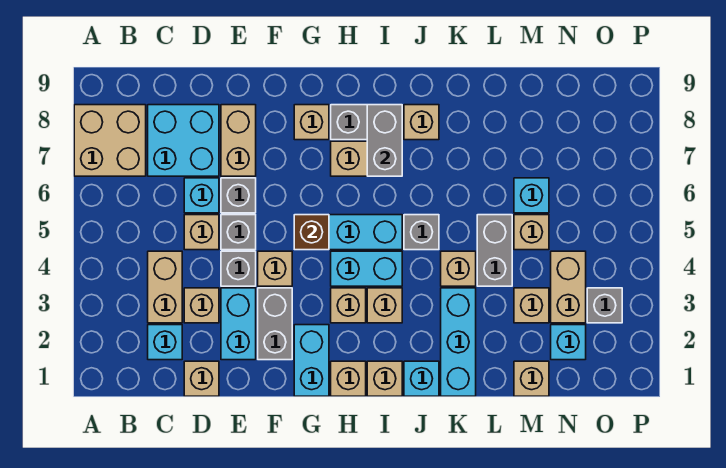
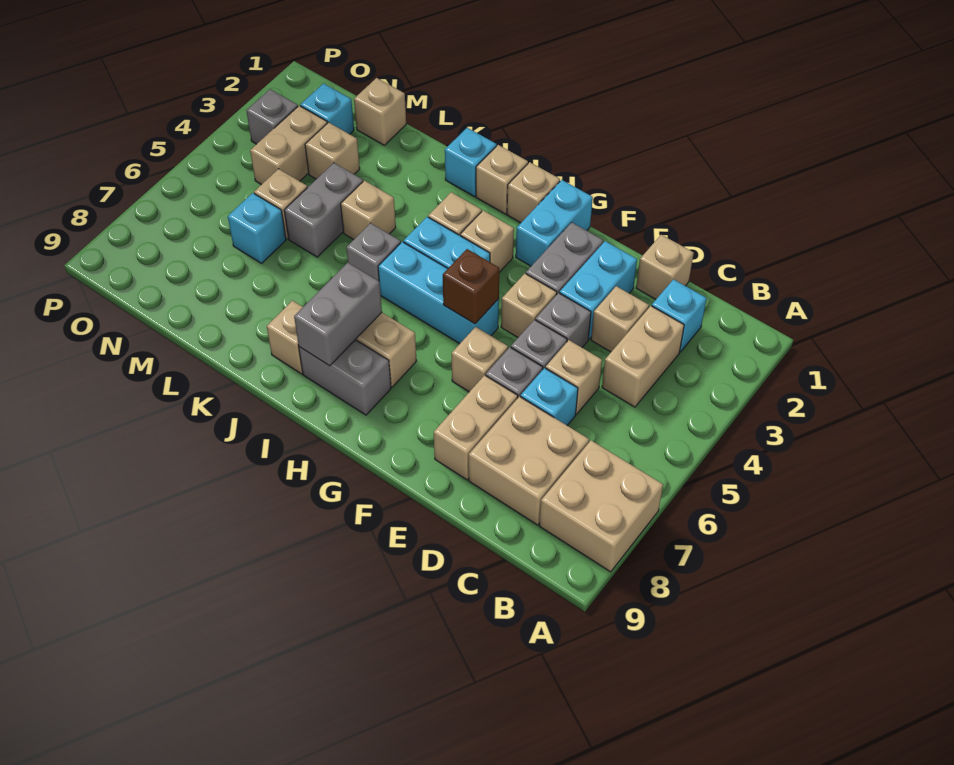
cyan brick C7:D8 level 1 -> tan brick C7:D8 level 1
tan brick G8 level 1 -> tan brick F6 level 1
cyan brick K1:K3 level 1 -> none

